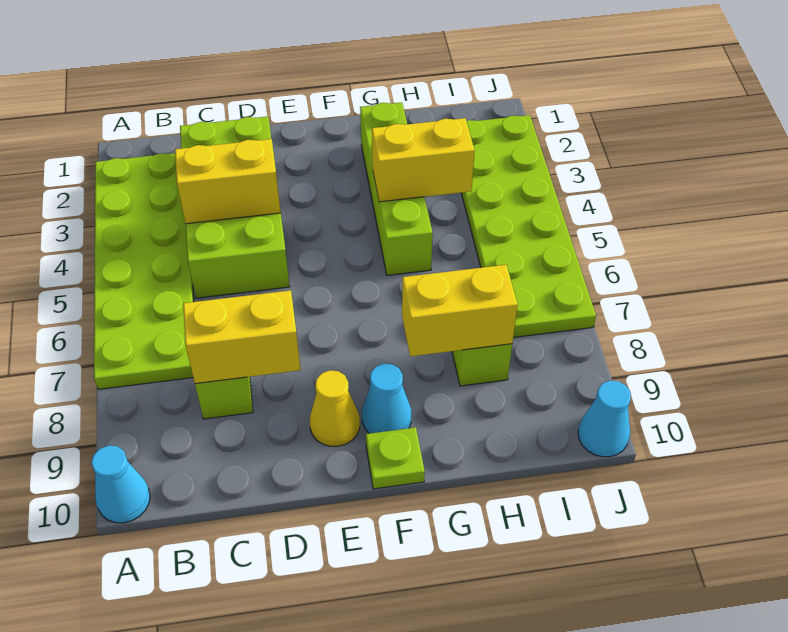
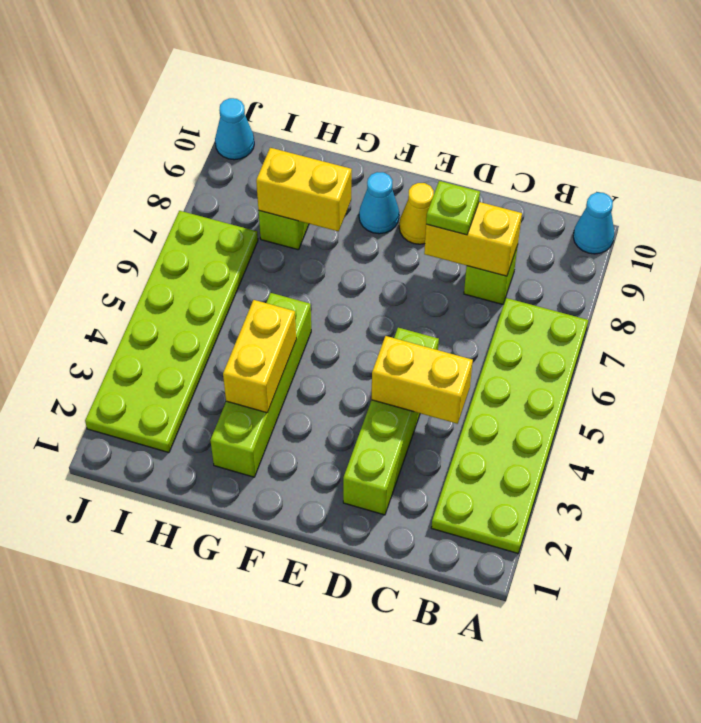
lime brick C2:D5 level 1 -> lime brick D2:D5 level 1
lime plate F10 level 1 -> lime plate D8 level 3
yellow brick G4:H4 level 2 -> yellow brick G3:G4 level 2

